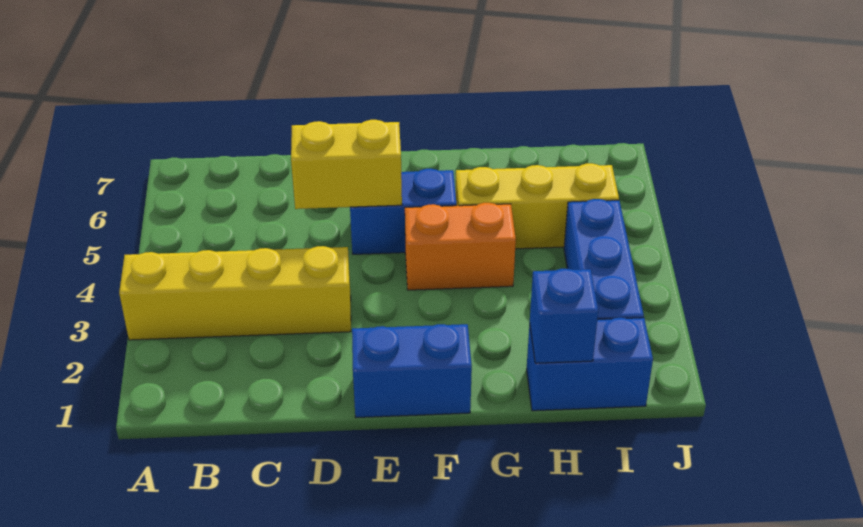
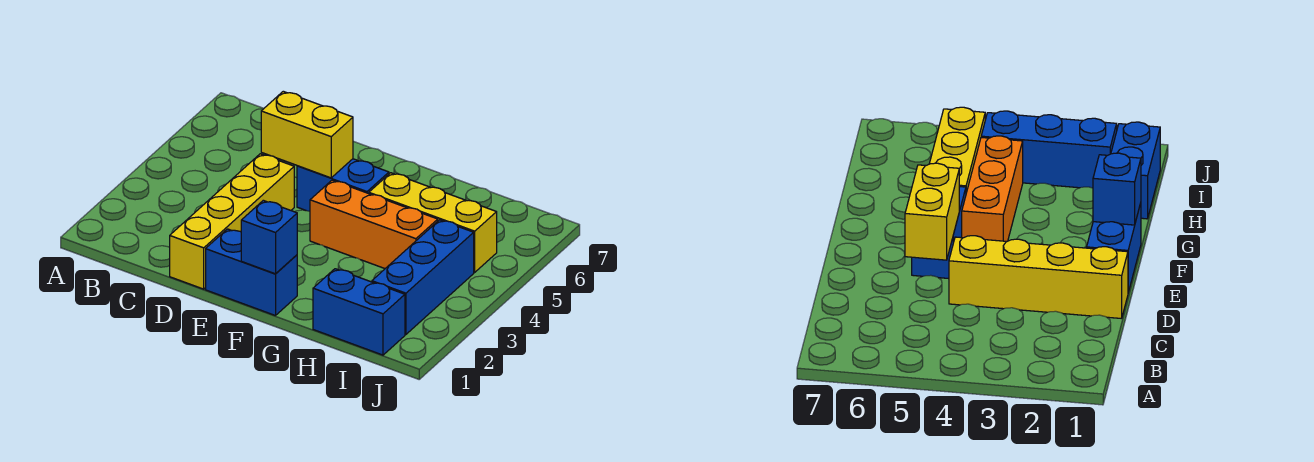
yellow brick A3:D3 level 1 -> yellow brick D1:D4 level 1
orange brick F4:G4 level 1 -> orange brick F4:H4 level 1
blue brick H1 level 2 -> blue brick F1 level 2

